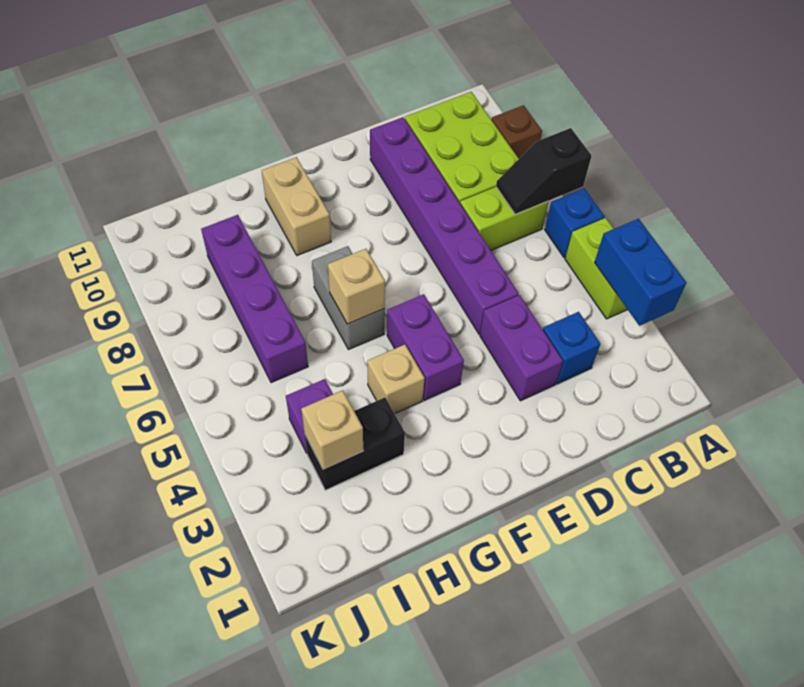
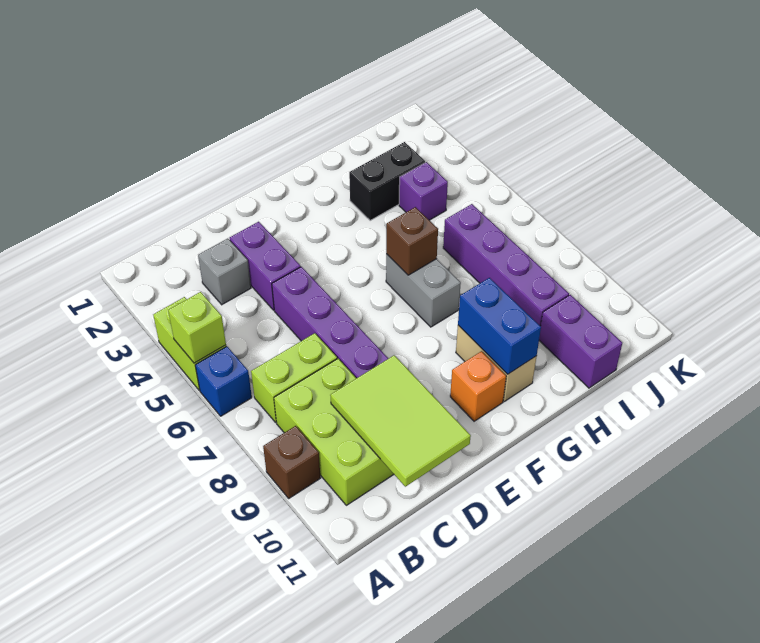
blue brick A3:A4 level 2 -> blue brick G9:G10 level 2
none -> lime brick A5 level 2
black slope A7:B7 level 2 top A -> none
blue brick C3 level 1 -> grey brick C3 level 1
none -> lime tile C9:D11 level 2
purple brick F4:F5 level 1 -> purple brick I10:I11 level 1
none -> orange brick F10 level 1
tan brick G4 level 1 -> none
tan brick G6 level 2 -> brown brick G6 level 2
tan brick I3 level 2 -> none

